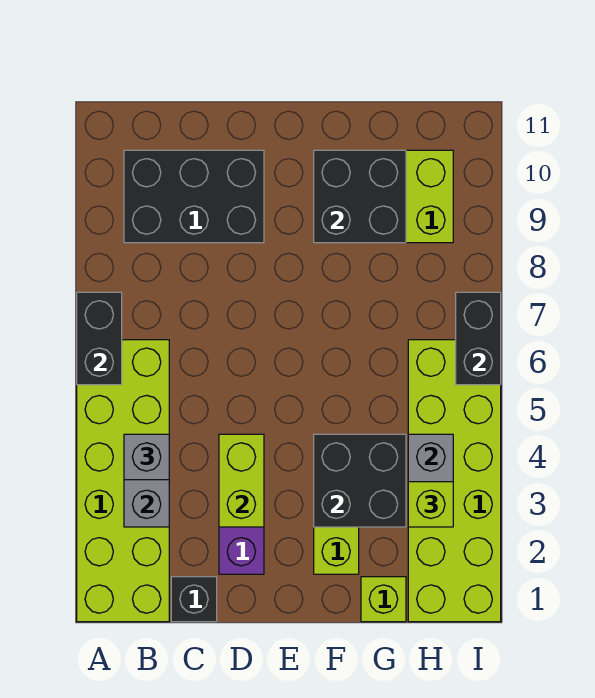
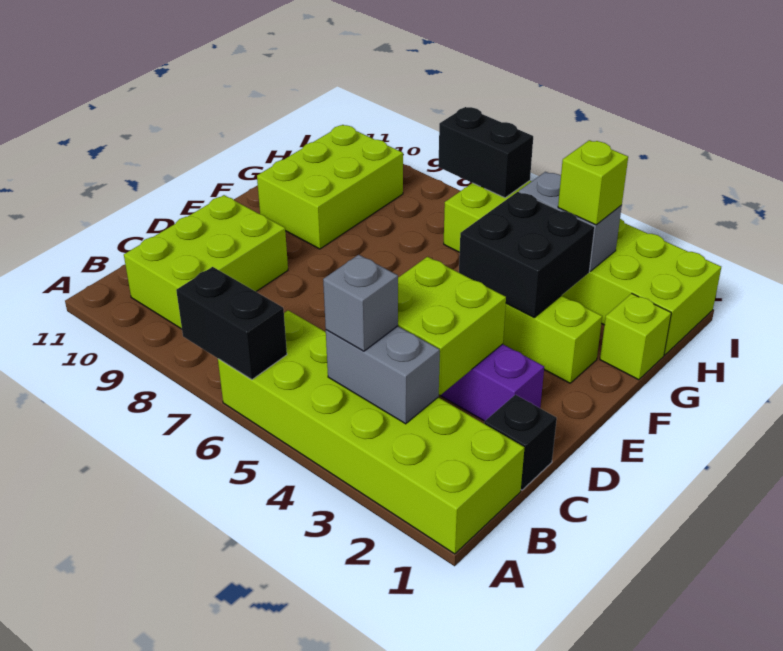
black brick B9:D10 level 1 -> lime brick B9:D10 level 1
lime brick D3:D4 level 2 -> lime brick C3:D4 level 2
black brick F9:G10 level 2 -> none

